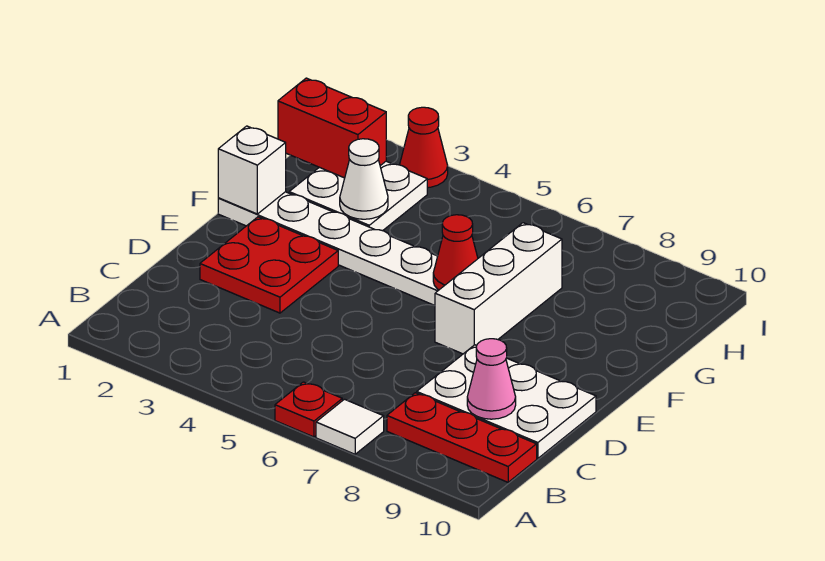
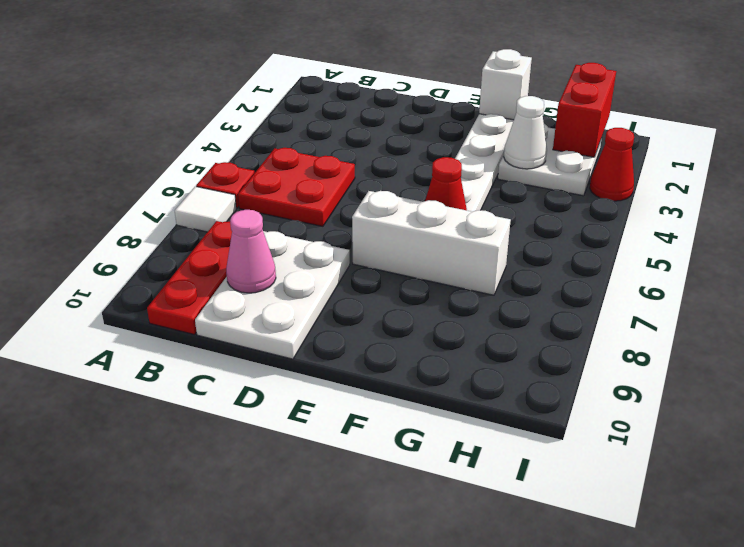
red plate D2:E3 level 1 -> red plate B5:C6 level 1

